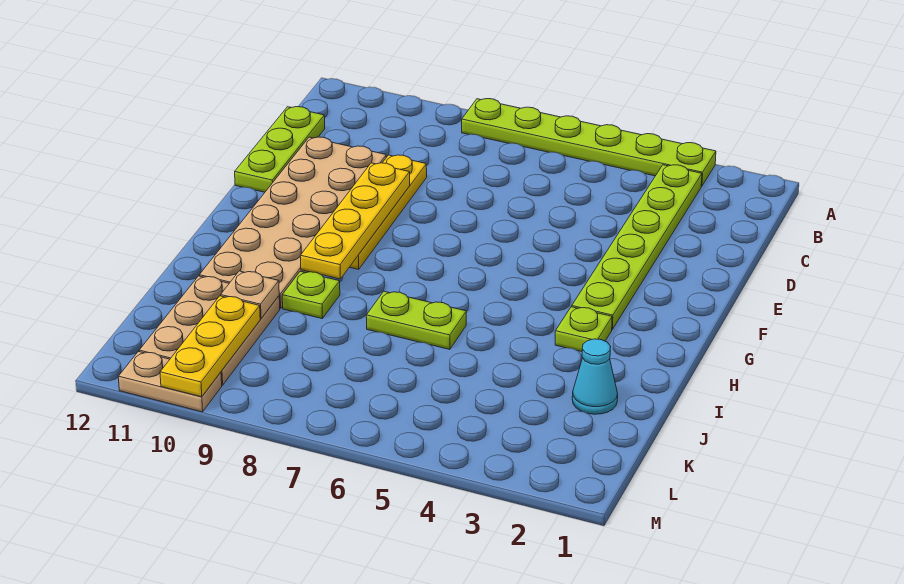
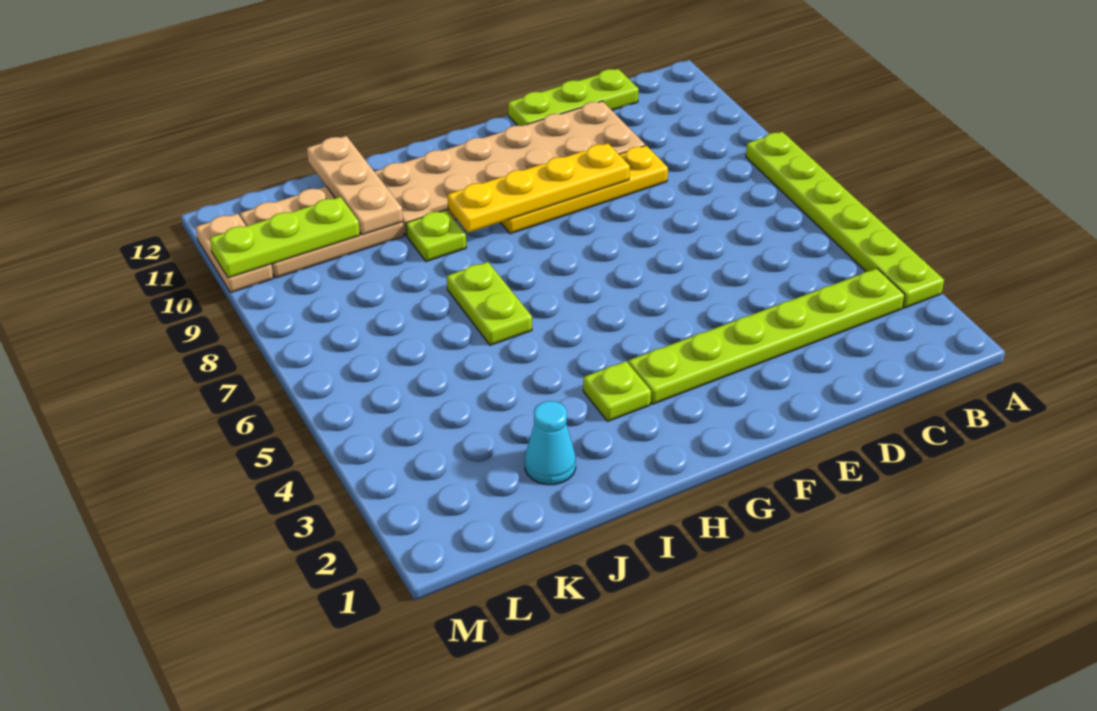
tan plate J10 level 2 -> tan plate J10:J12 level 2
yellow plate K10:M10 level 2 -> lime plate K10:M10 level 2

